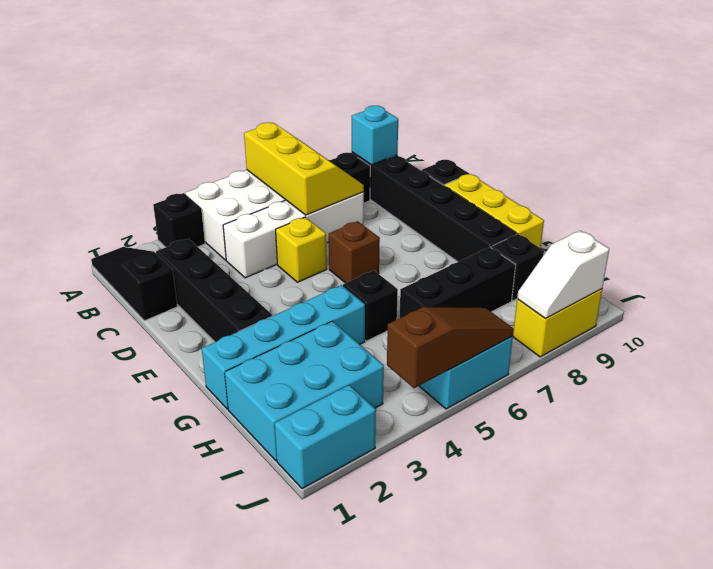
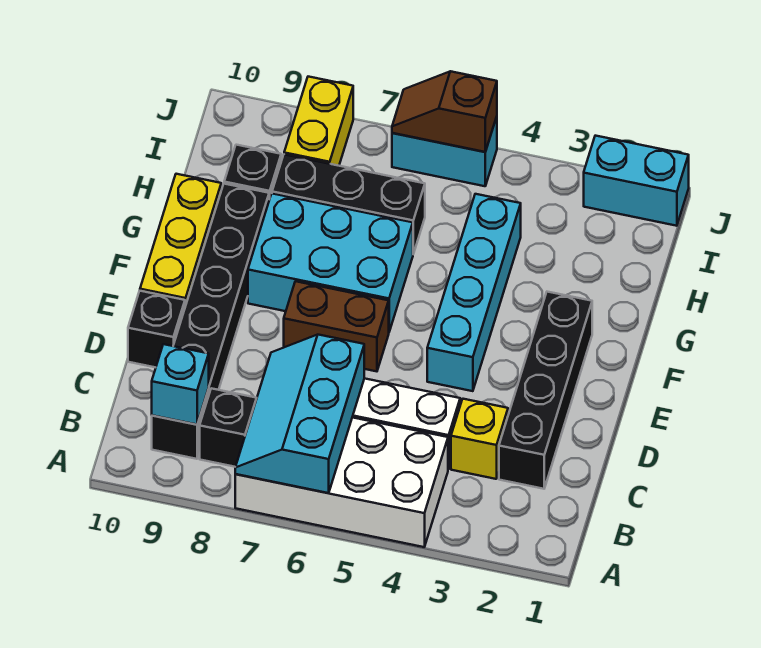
black slope A1:C1 level 1 top C -> none
black brick A3 level 1 -> none
yellow slope A6:C7 level 2 top 6 -> cyan slope A6:C7 level 2 top 6
yellow brick D5 level 1 -> yellow brick C3 level 1
brown brick E6 level 1 -> brown brick E6:E7 level 1
cyan brick G1:G4 level 1 -> cyan brick E4:H4 level 1
black brick G5 level 1 -> none
cyan brick H1:I3 level 1 -> cyan brick F6:G8 level 1
brown slope J4:J6 level 2 top 4 -> brown slope J5:J6 level 2 top 5
yellow brick J8:J9 level 1 -> yellow brick I8:J8 level 1
white slope J8:J9 level 2 top 9 -> none

